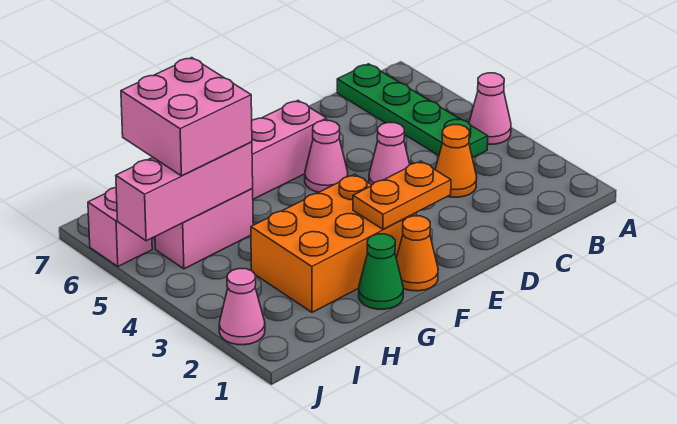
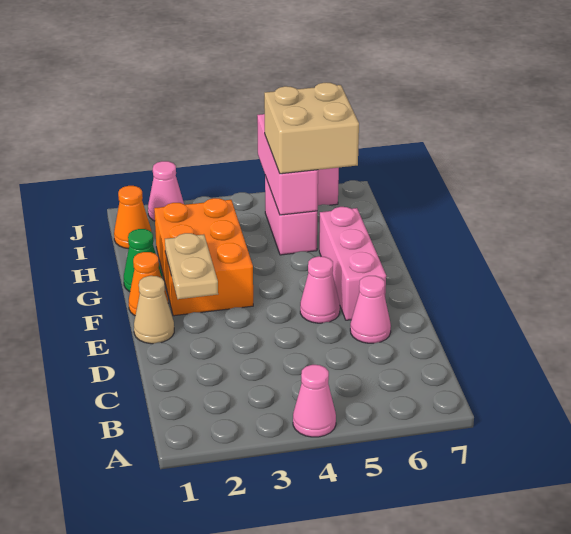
green plate B4:B7 level 1 -> none
orange cone C3 level 1 -> orange cone I1 level 1
pink cone D4 level 1 -> pink cone D6 level 1
none -> tan cone E1 level 1
orange plate E2:F2 level 2 -> tan plate E2:F2 level 2
pink brick H5:I6 level 3 -> tan brick H5:I6 level 3

